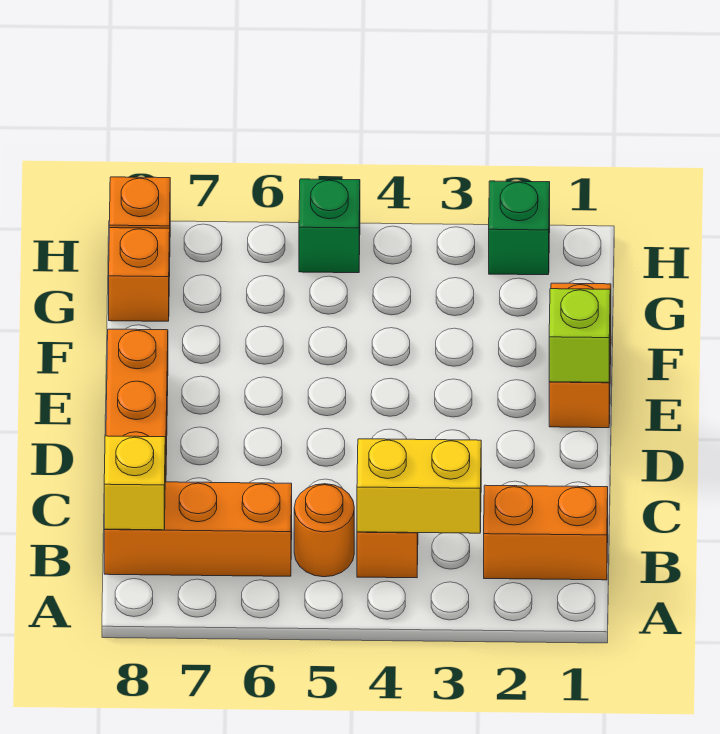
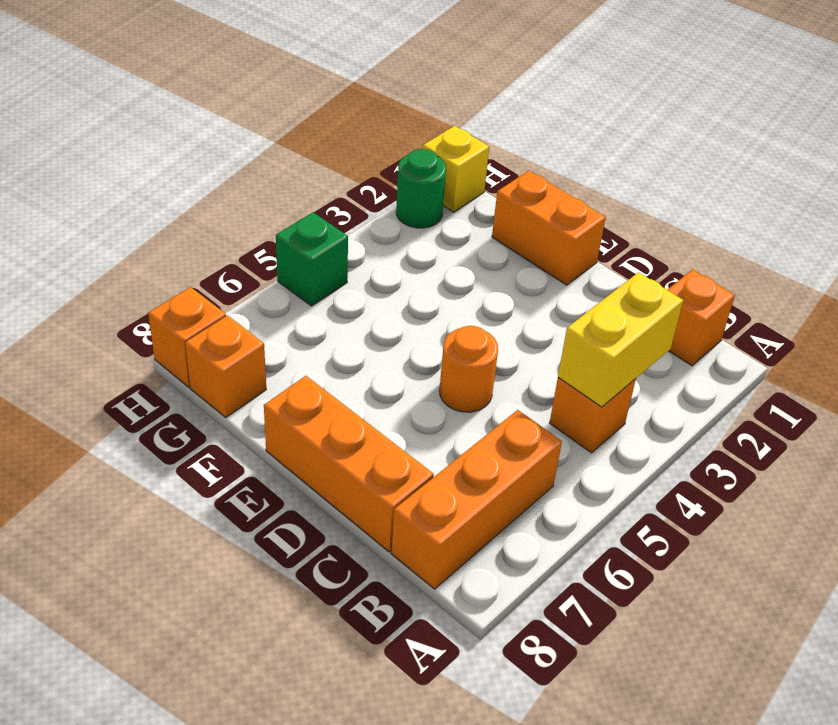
orange brick B1:B2 level 1 -> orange brick B1 level 1
orange round brick B5 level 1 -> orange round brick D5 level 1
yellow brick B8 level 2 -> yellow brick H1 level 1
lime brick E1 level 2 -> none
green brick H2 level 1 -> green round brick H2 level 1

